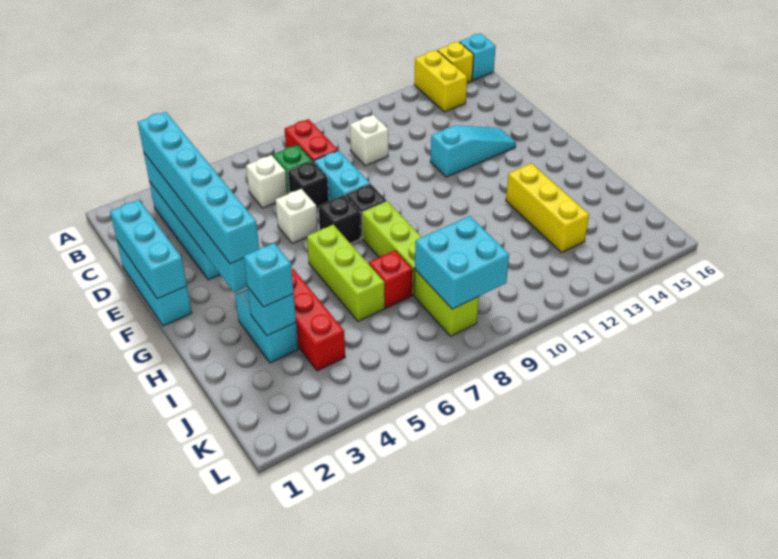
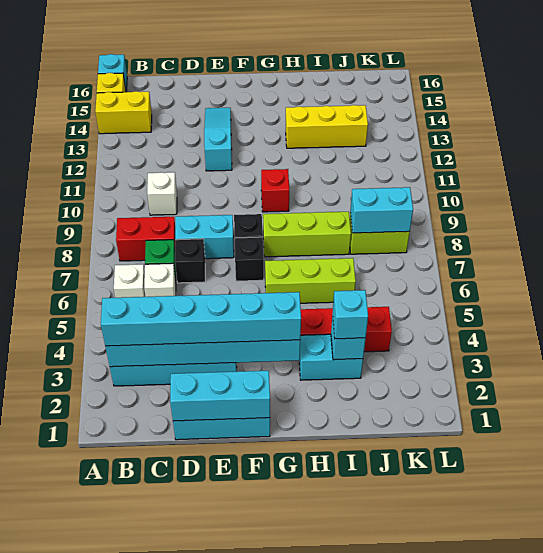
white brick E6 level 1 -> white brick B6 level 1
red brick I7 level 1 -> red brick G10 level 1
cyan brick J8:K9 level 2 -> cyan brick J8:K8 level 2

